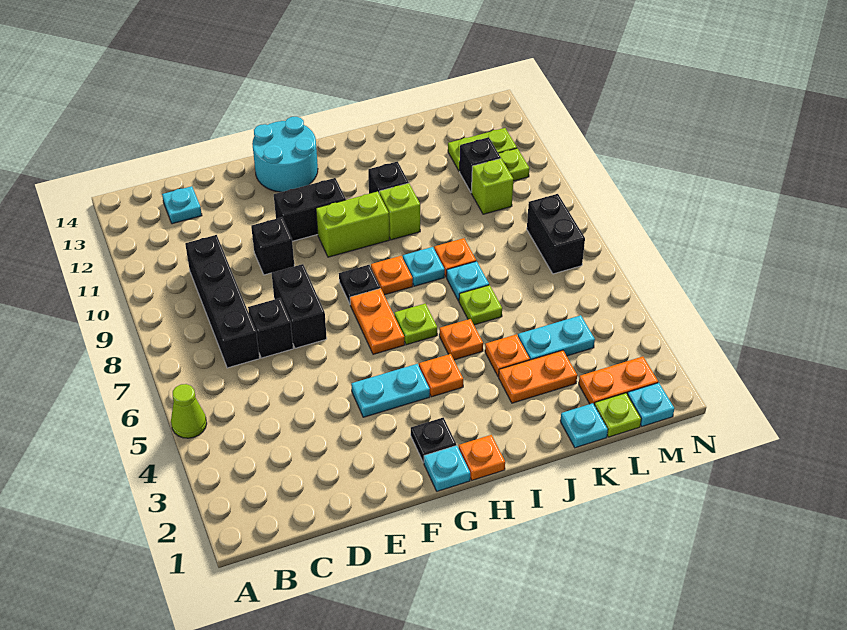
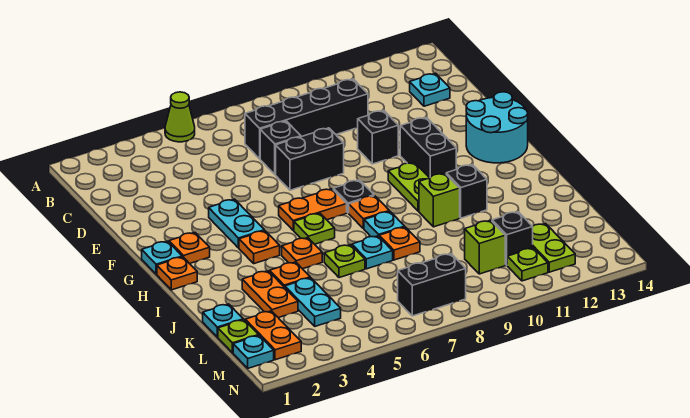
black plate G2 level 1 -> orange plate G2 level 1
lime brick G10:H10 level 1 -> lime plate G10:H10 level 1

